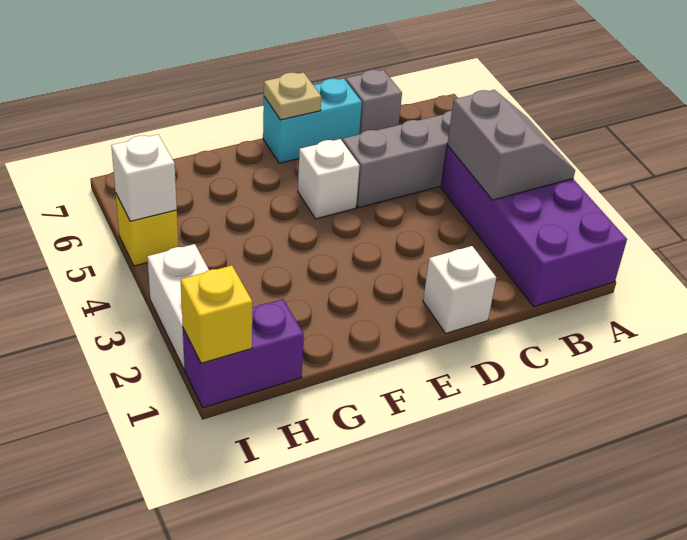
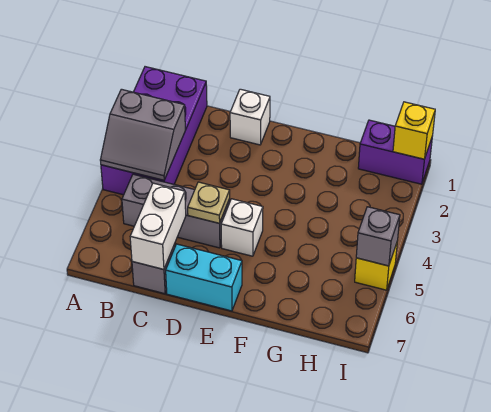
grey slope A3:B4 level 2 top B -> grey slope A3:B4 level 2 top 3
tan plate E7 level 2 -> tan plate D5 level 2
white brick I2:I3 level 1 -> white brick C6:C7 level 2
white brick I5 level 2 -> grey brick I5 level 2

